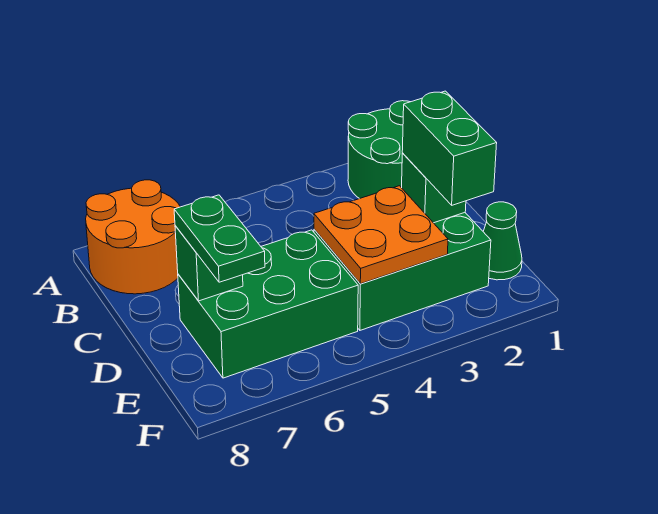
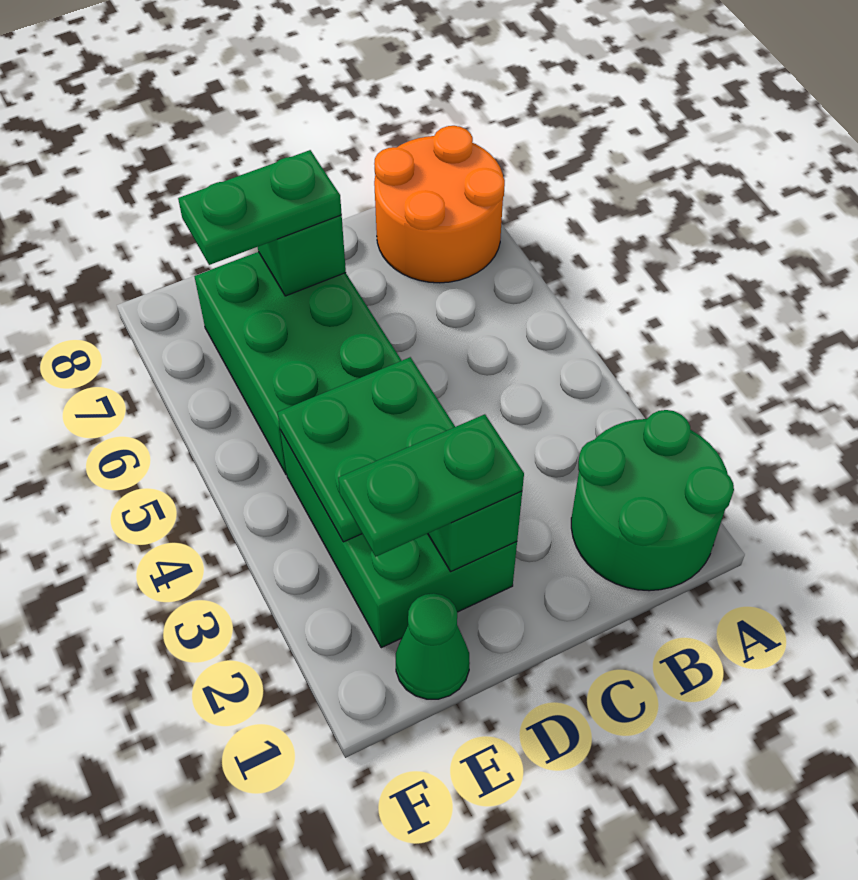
green brick D2:E2 level 3 -> green plate D2:E2 level 3
orange plate D3:E4 level 2 -> green plate D3:E4 level 2

